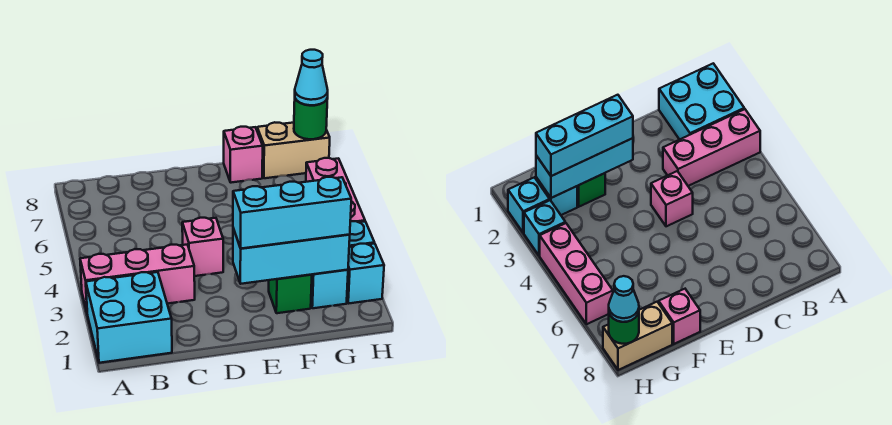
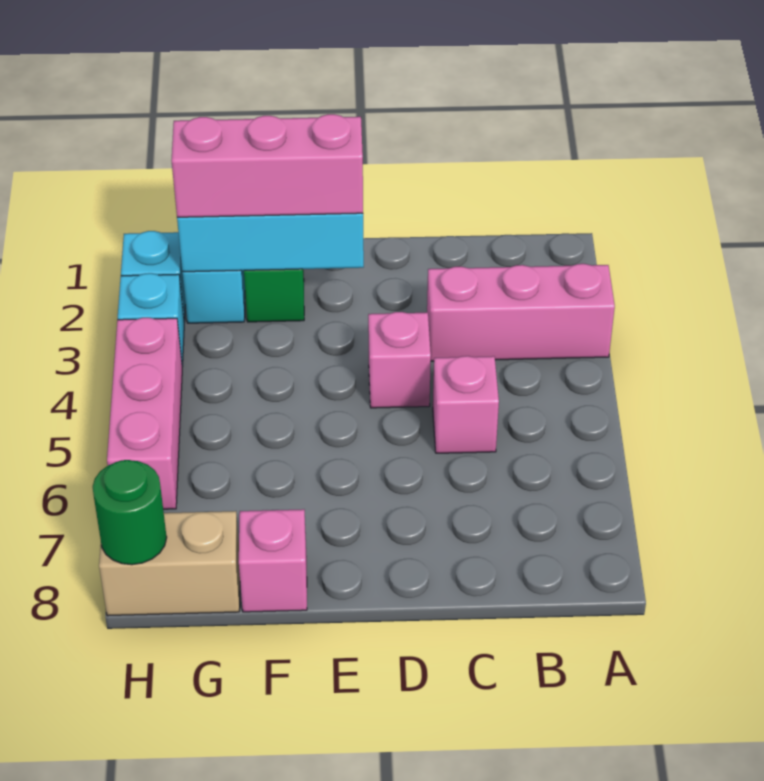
cyan brick A1:B2 level 1 -> none
none -> pink brick C5 level 1
cyan brick E2:G2 level 3 -> pink brick E2:G2 level 3
cyan cone H8 level 3 -> none

